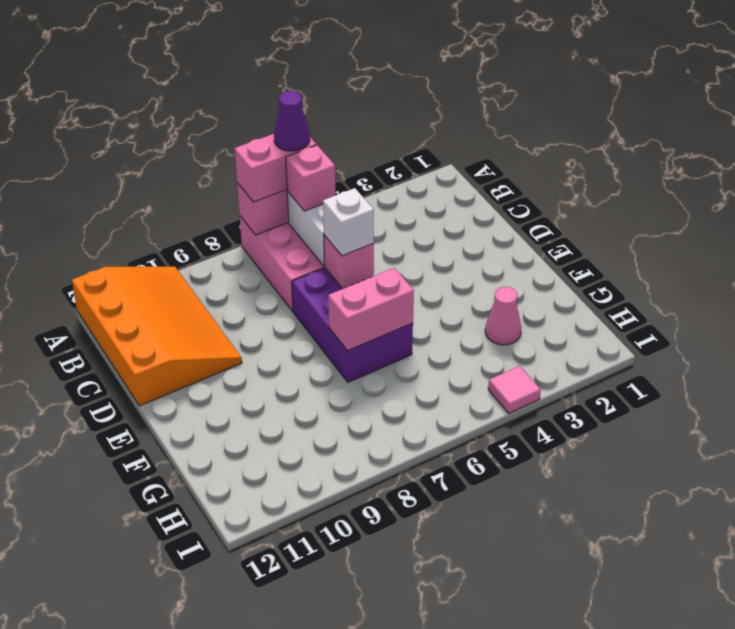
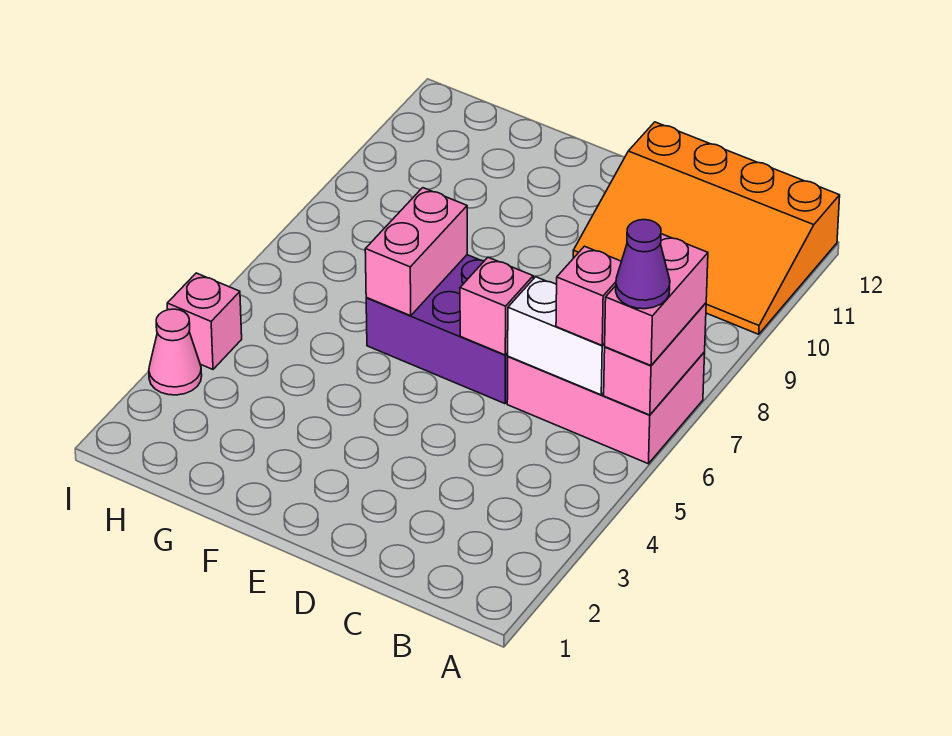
white brick D6 level 3 -> none
pink cone G3 level 1 -> pink cone I3 level 1
pink tile I4 level 1 -> pink brick I4 level 1

